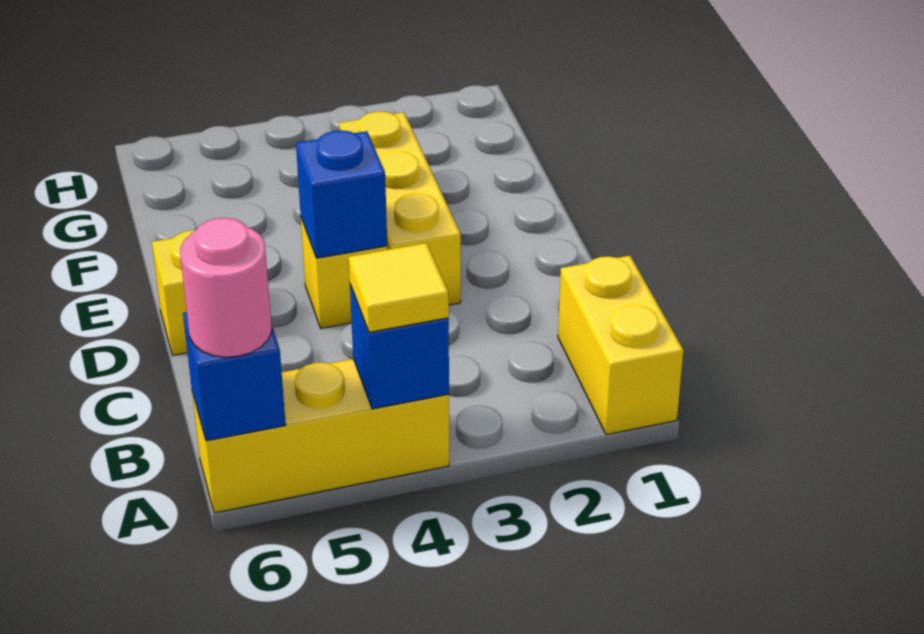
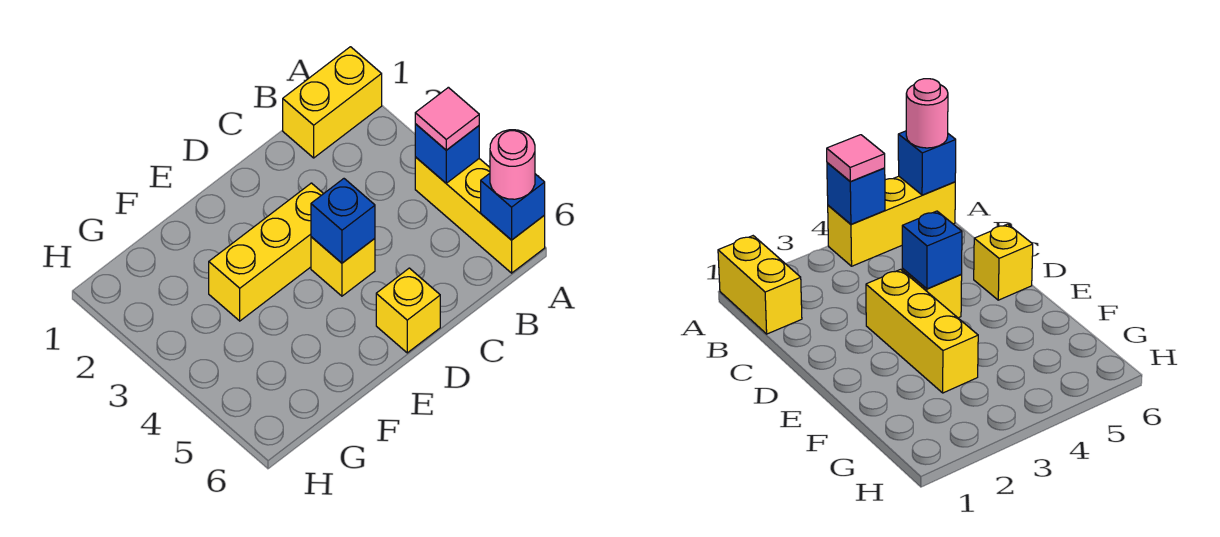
yellow tile A4 level 3 -> pink tile A4 level 3

